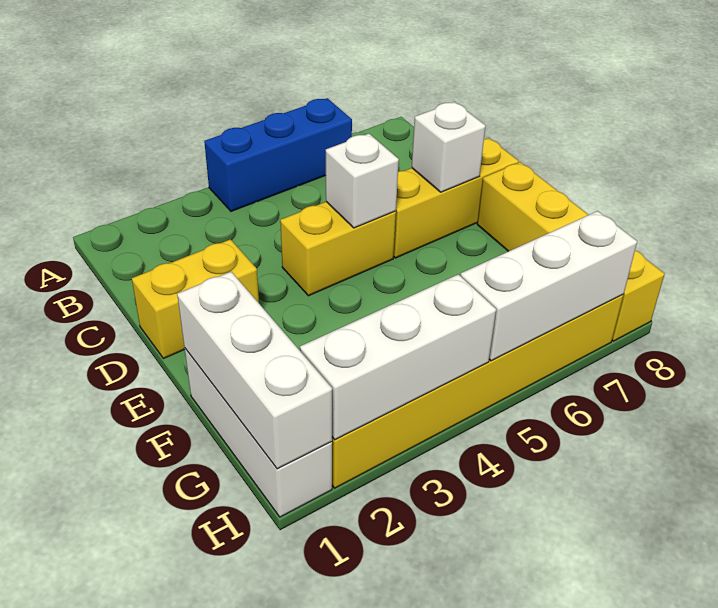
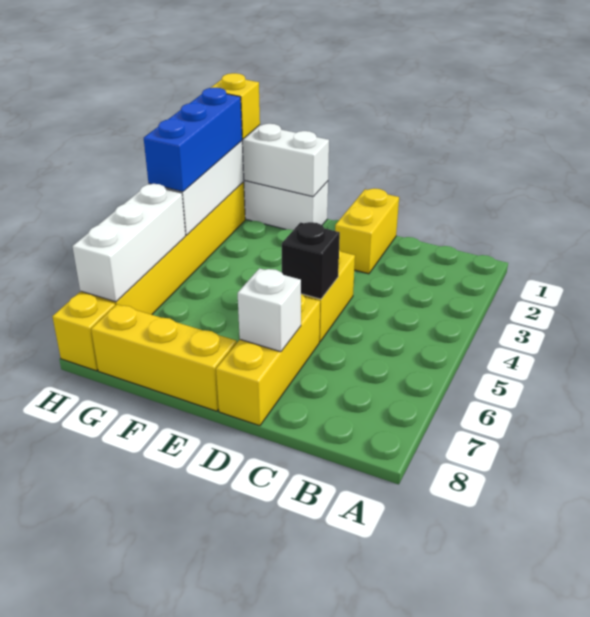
blue brick A4:A6 level 1 -> blue brick H2:H4 level 3
white brick D5 level 2 -> black brick D5 level 2
none -> yellow brick H1 level 3

